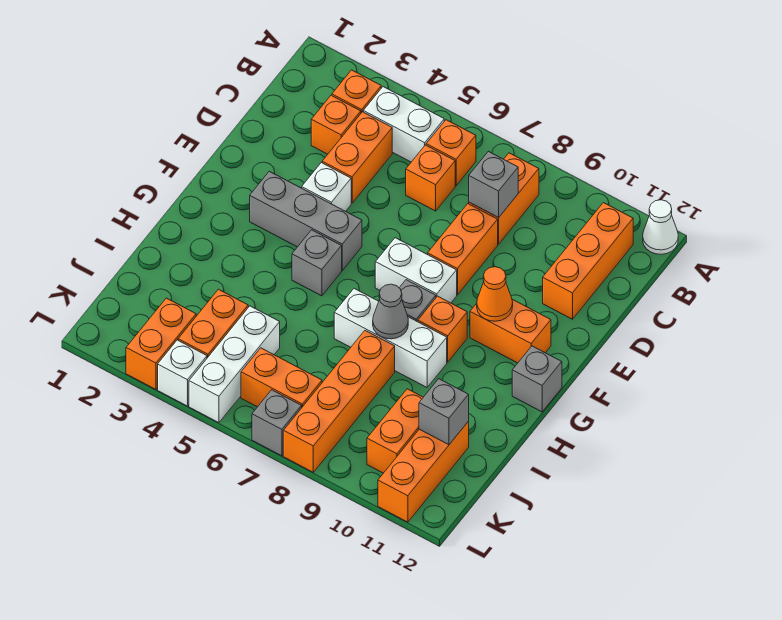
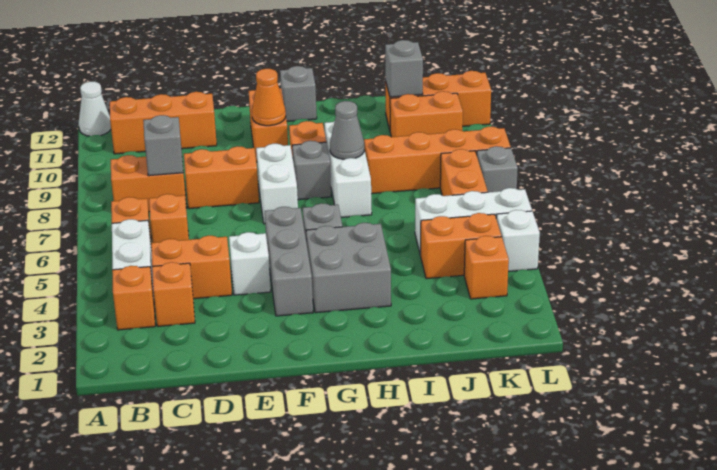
none -> grey brick G3:H4 level 1
orange brick K3:L3 level 1 -> orange brick K3 level 1

